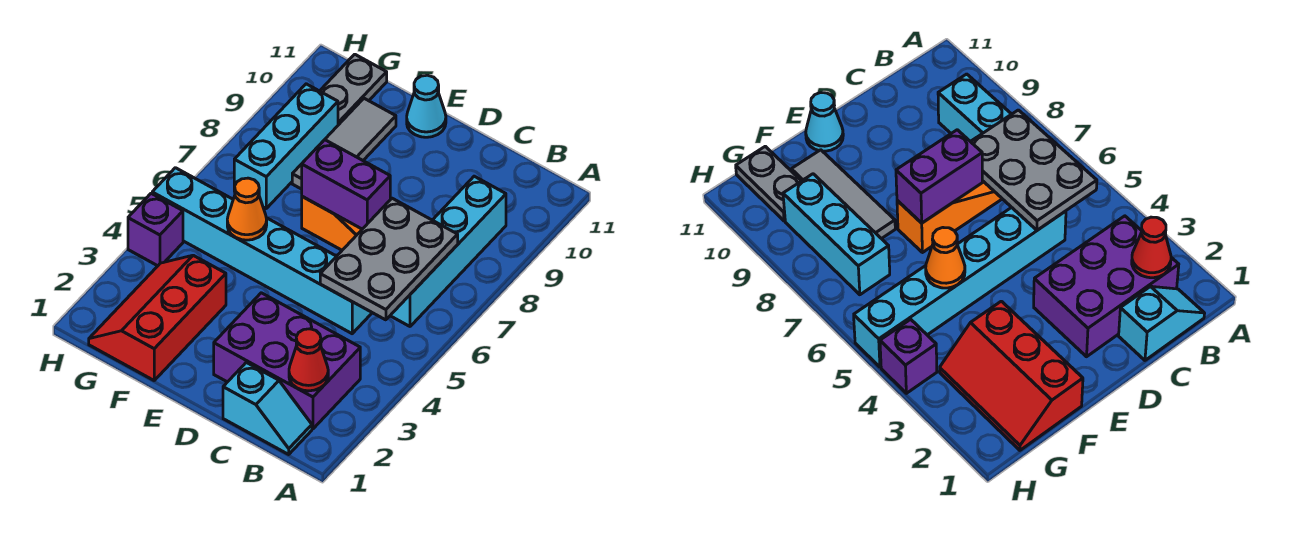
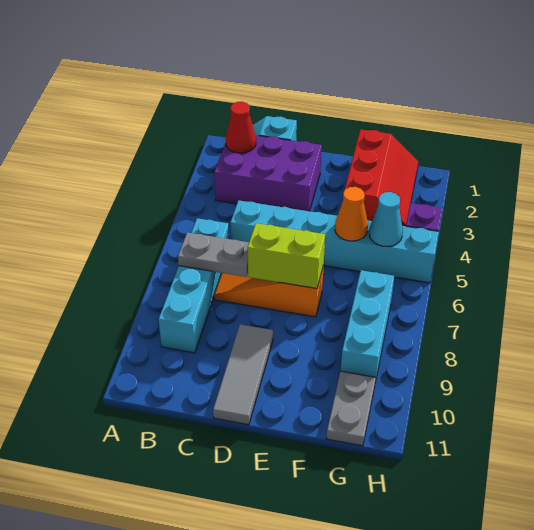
grey plate B5:C7 level 2 -> grey plate B7:C7 level 2
purple brick D7:E7 level 2 -> lime brick D7:E7 level 2
cyan cone E11 level 1 -> cyan cone G5 level 2
grey tile F8:F10 level 1 -> grey tile D9:D11 level 1

